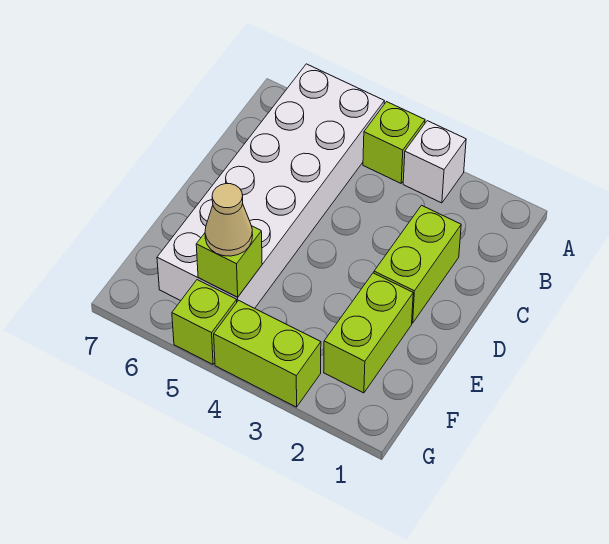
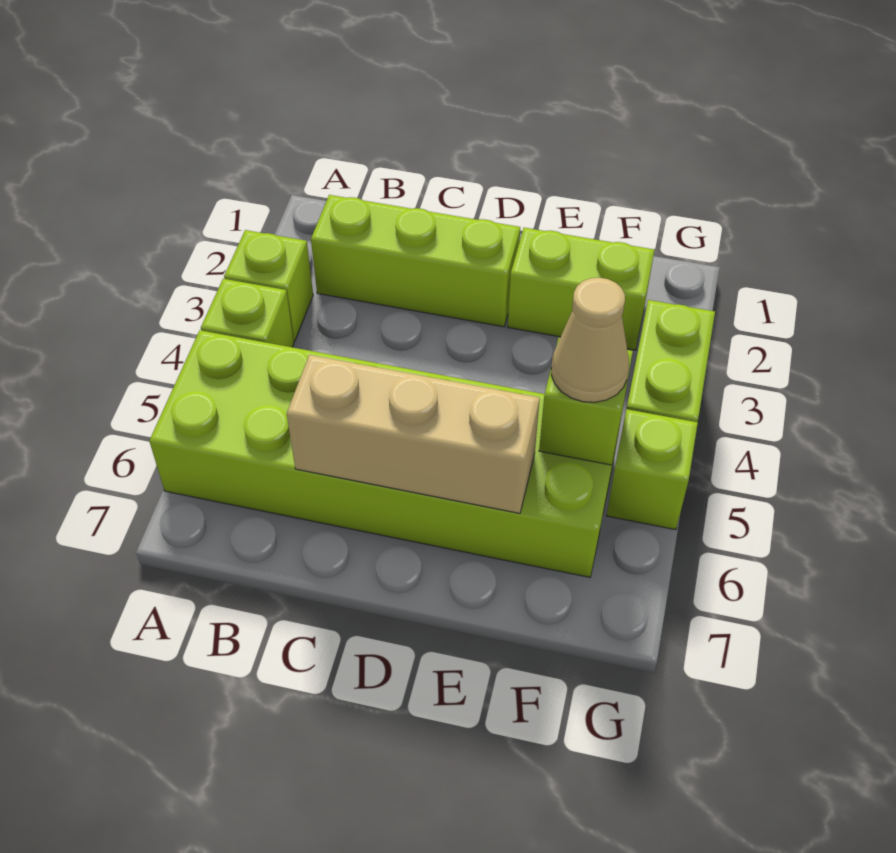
white brick A3 level 1 -> lime brick A3 level 1
white brick A5:F6 level 1 -> lime brick A5:F6 level 1
lime brick C2:D2 level 1 -> lime brick B2:D2 level 1
none -> tan brick C6:E6 level 2

